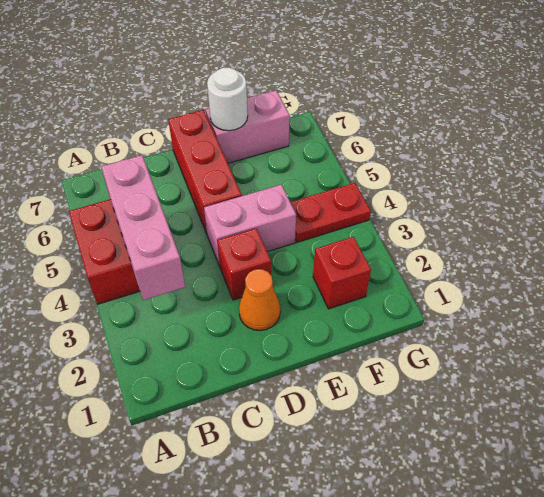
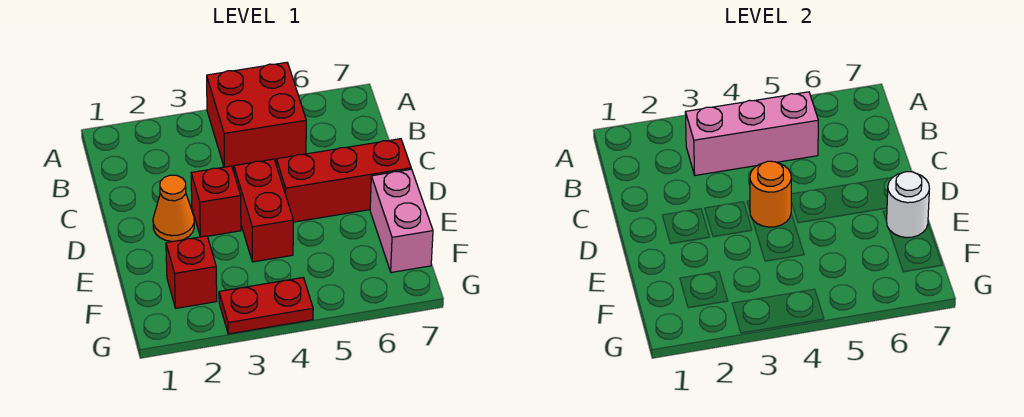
pink brick D4:E4 level 1 -> red brick D4:E4 level 1
none -> orange round brick D4 level 2
red plate F4:G4 level 1 -> red plate G3:G4 level 1

